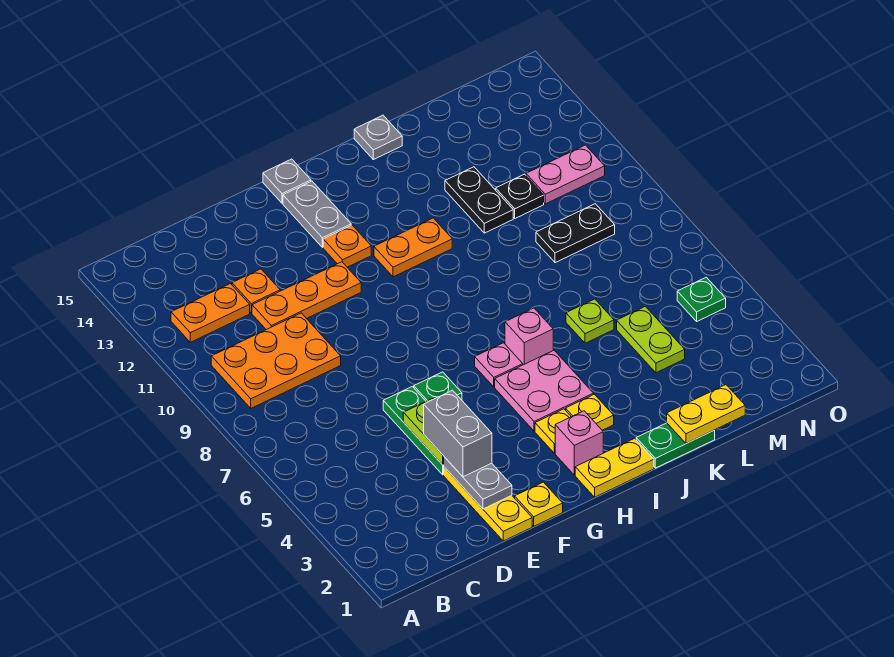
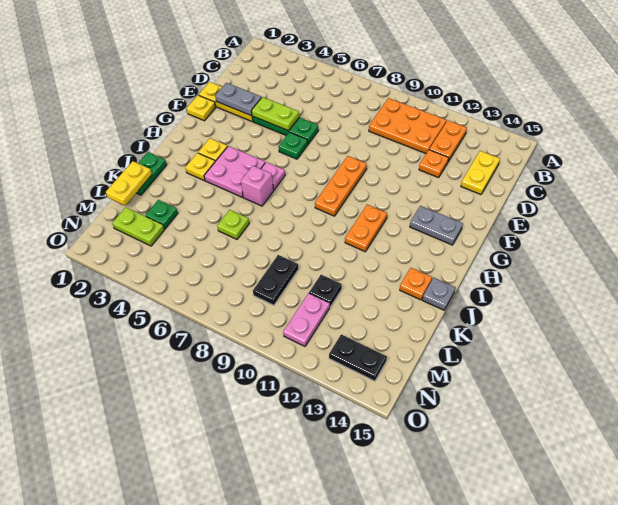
orange plate B9:D10 level 1 -> orange plate B9:C11 level 1
orange plate D11:F11 level 1 -> orange plate F9:H9 level 1
grey brick E3:E4 level 3 -> none
orange plate G12 level 1 -> orange plate J14 level 1
grey plate G15 level 1 -> none
yellow plate H1:I1 level 1 -> yellow plate C14:D14 level 1
pink brick H2 level 1 -> none
black plate K11:K12 level 1 -> black plate N13:N14 level 1
lime plate L4:L5 level 1 -> lime plate M2:M3 level 1
green plate N5 level 1 -> green plate L3 level 1

